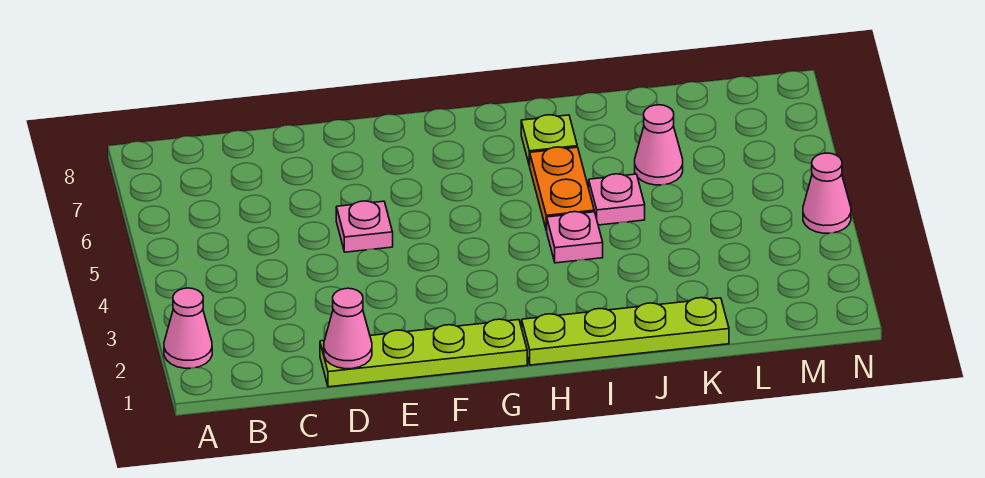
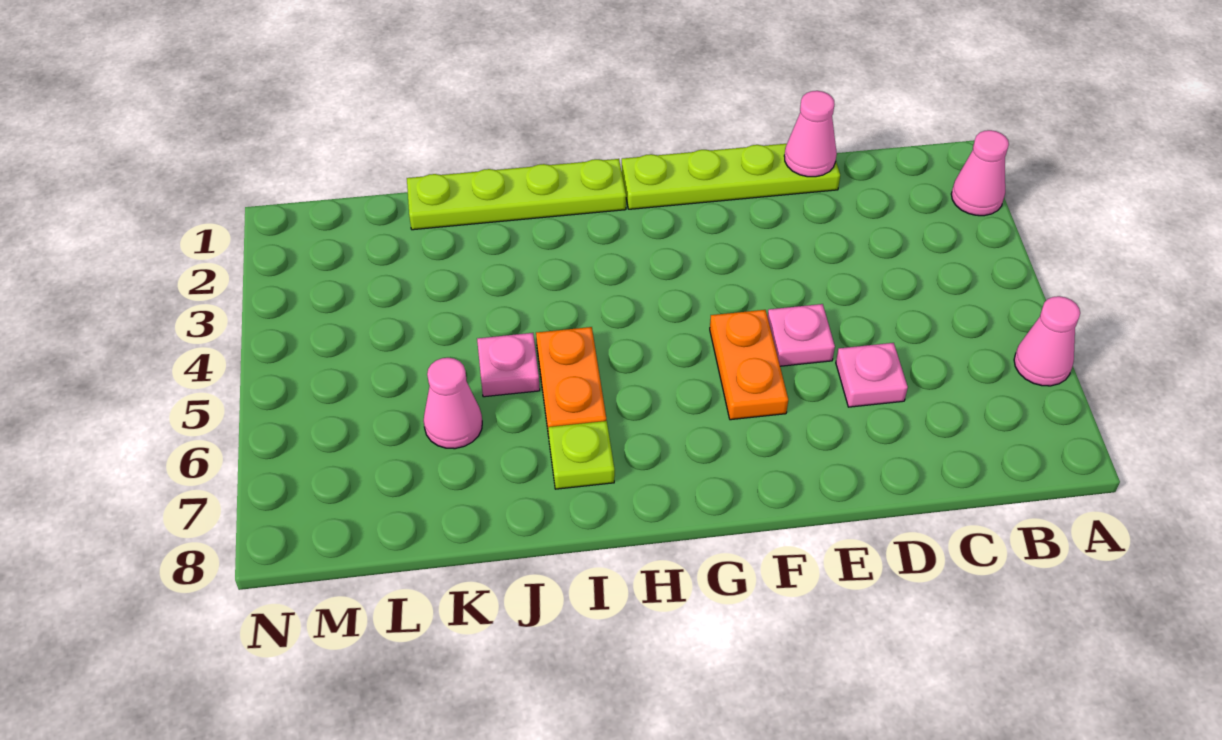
none -> orange plate F5:F6 level 1
pink plate I4 level 1 -> pink plate D6 level 1
pink cone N4 level 1 -> pink cone A6 level 1

